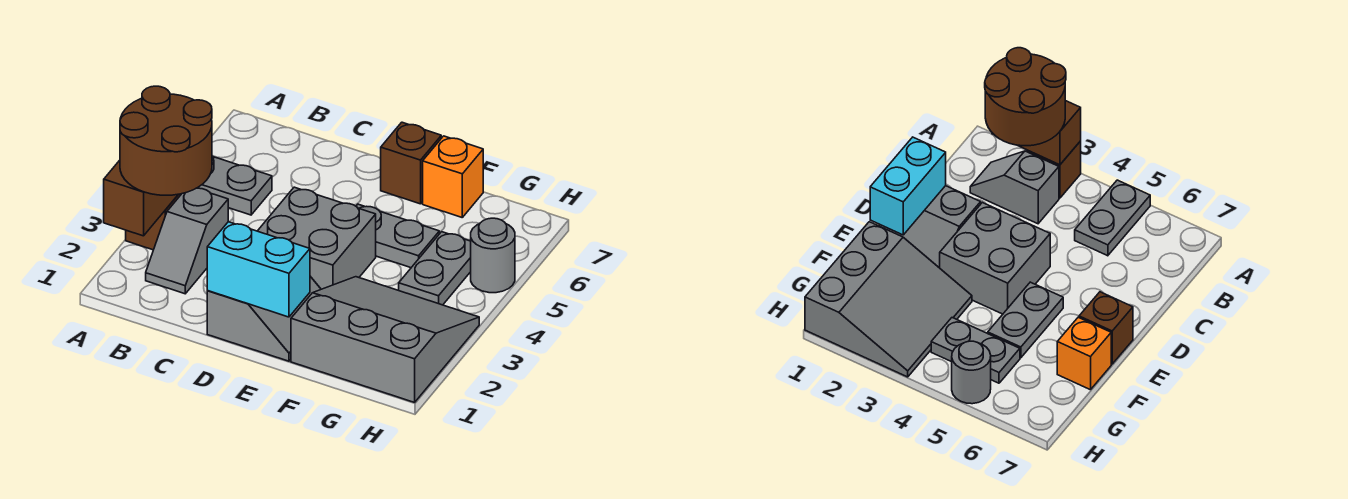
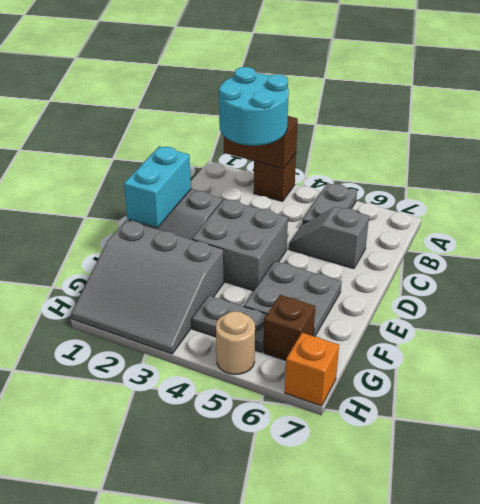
brown round brick A2:B3 level 3 -> cyan round brick A2:B3 level 3
grey slope B2:B3 level 1 top 3 -> grey slope C5:C6 level 1 top 6
grey plate E5:F5 level 1 -> grey plate E5:F6 level 1
brown brick E7 level 1 -> brown brick G6 level 1
grey slope F1:H3 level 1 top 1 -> grey slope F1:H3 level 1 top F
orange brick F7 level 1 -> orange brick H7 level 1
grey round brick H5 level 1 -> tan round brick H5 level 1

